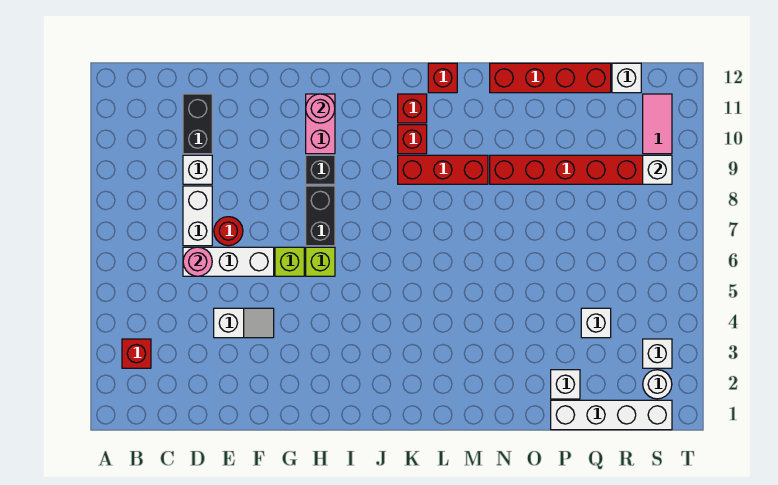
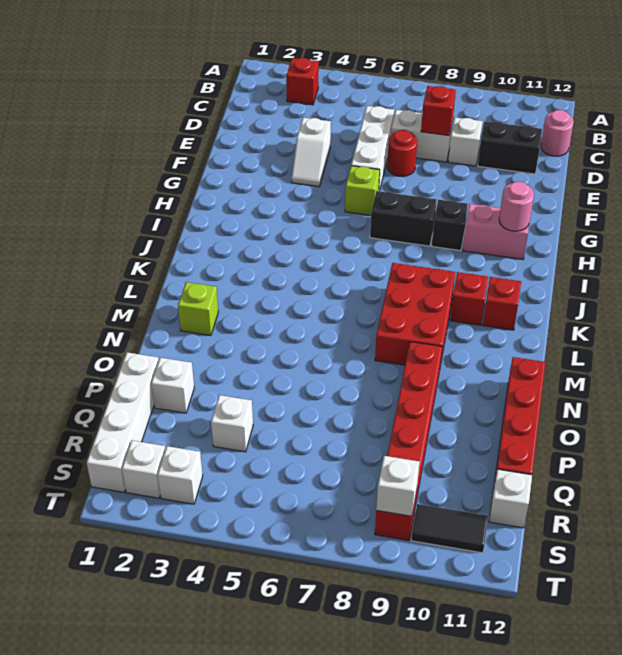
pink round brick D6 level 2 -> pink round brick C12 level 1
lime brick H6 level 1 -> lime brick M2 level 1
red brick K9:M9 level 1 -> red brick K8:M9 level 1
red brick L12 level 1 -> red brick D8 level 2
white round brick S2 level 1 -> white brick S2 level 1
pink tile S10:S11 level 1 -> black tile S10:S11 level 1

